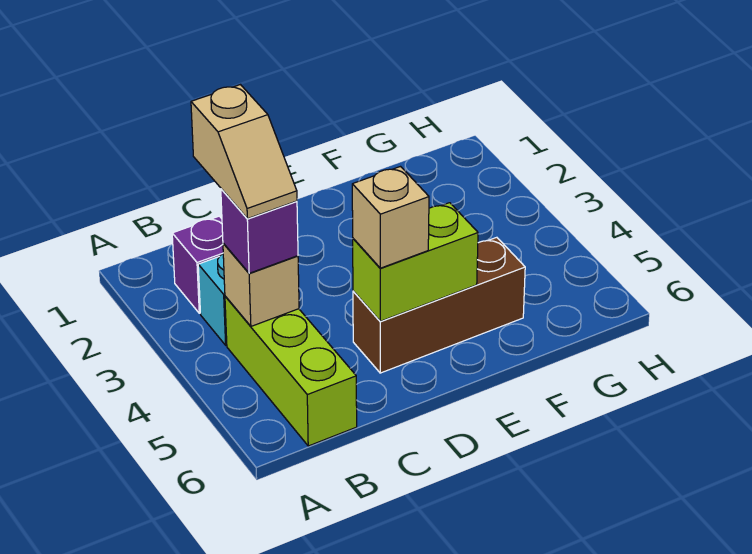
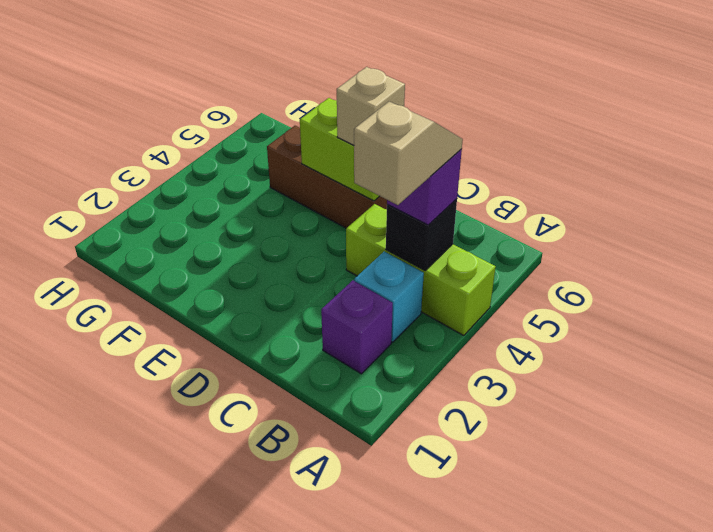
lime brick B4:B6 level 1 -> lime brick A4:C4 level 1
tan brick B4 level 2 -> black brick B4 level 2

